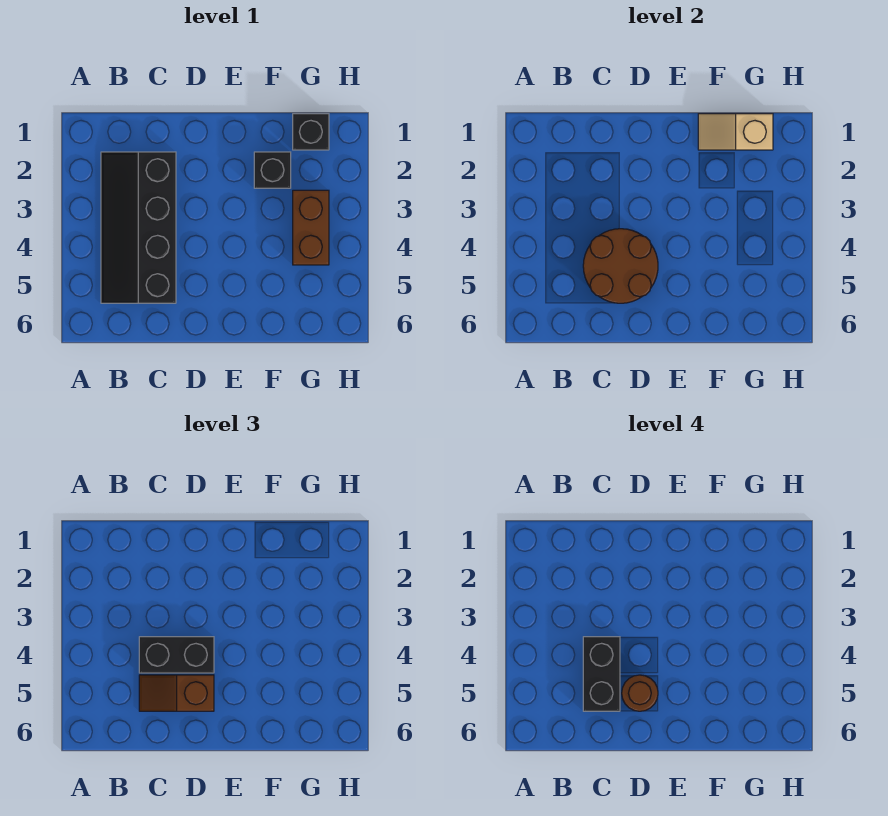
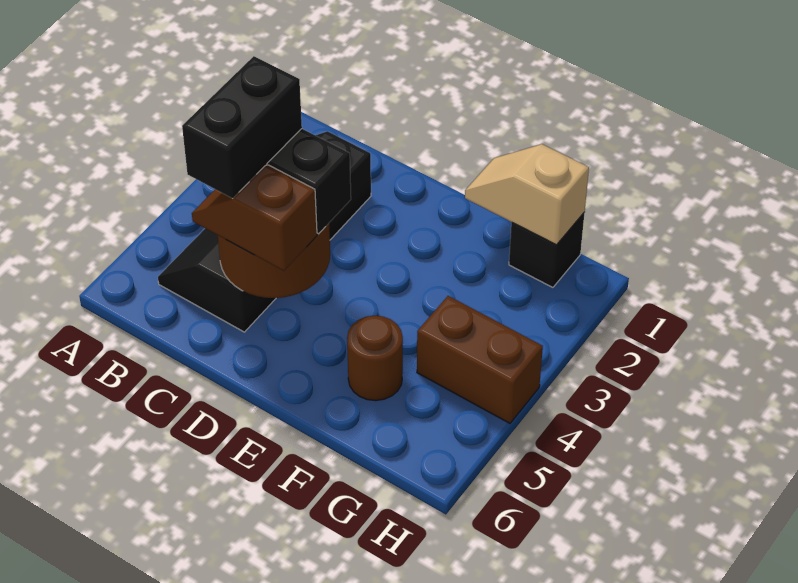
brown round brick D5 level 4 -> brown round brick F5 level 1
black brick F2 level 1 -> none
brown brick G3:G4 level 1 -> brown brick G4:H4 level 1

